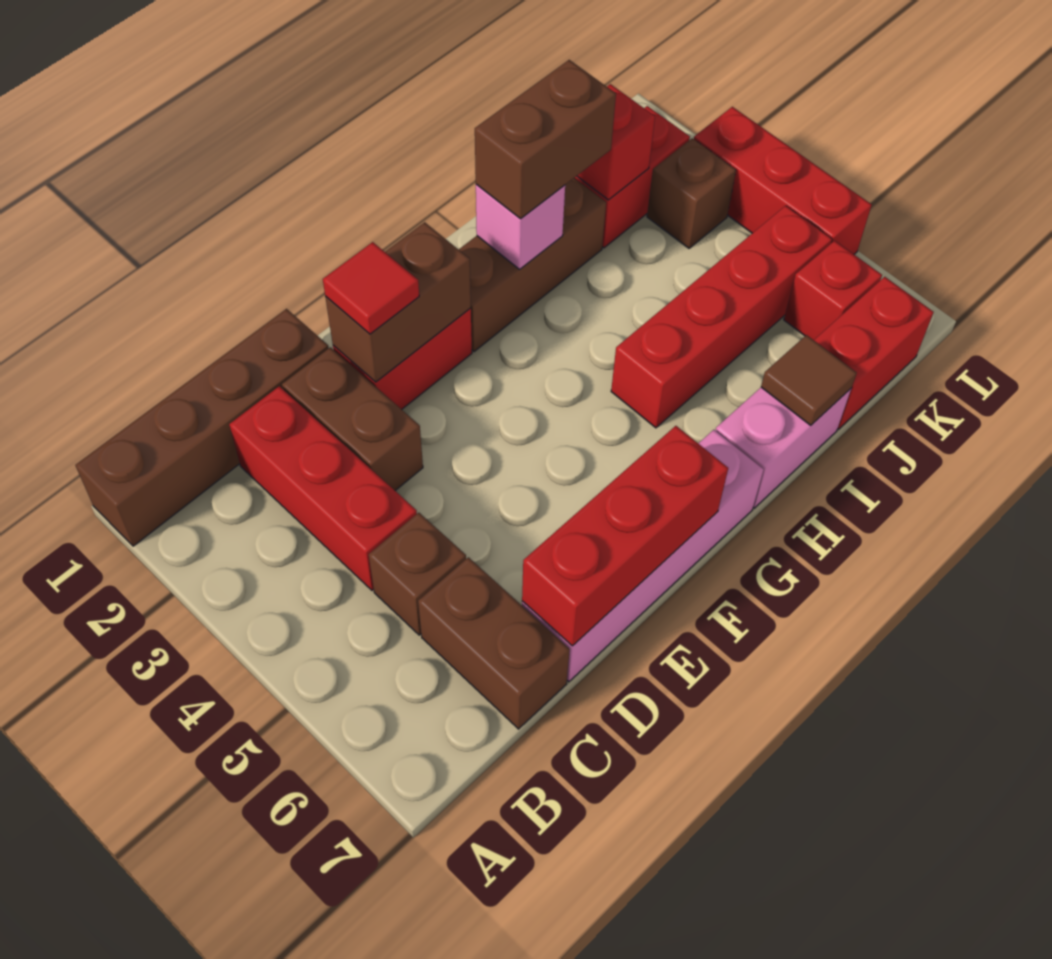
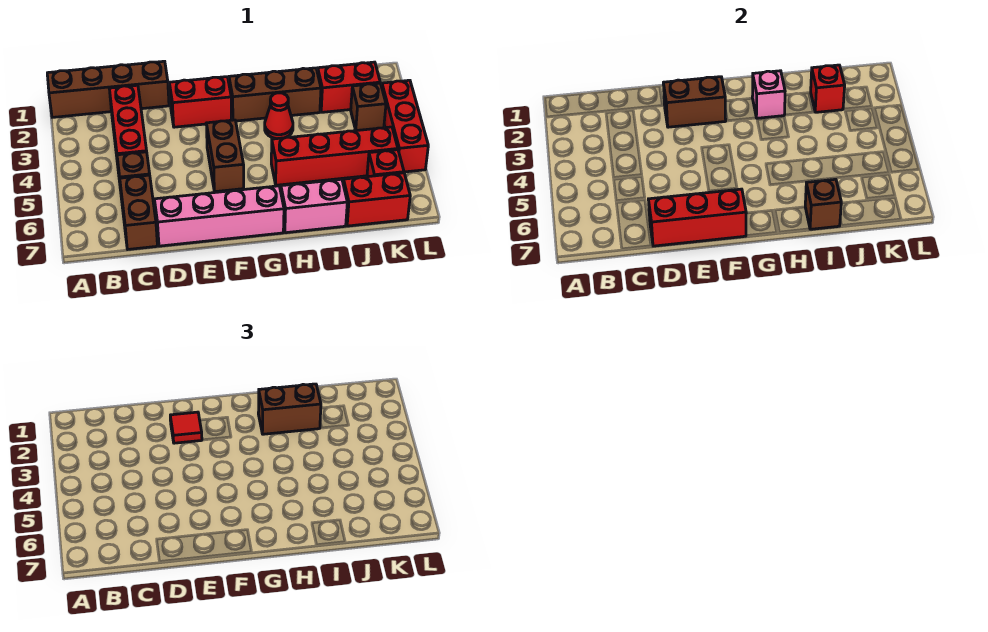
brown brick D2:D3 level 1 -> brown brick F4:F5 level 1
none -> red cone H3 level 1
brown tile I7 level 2 -> brown brick I7 level 2

